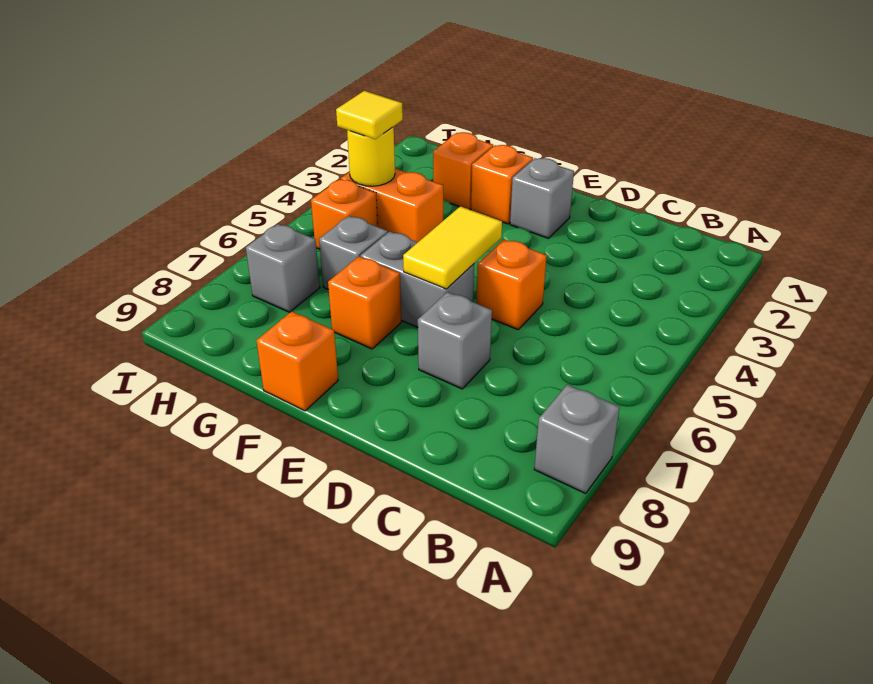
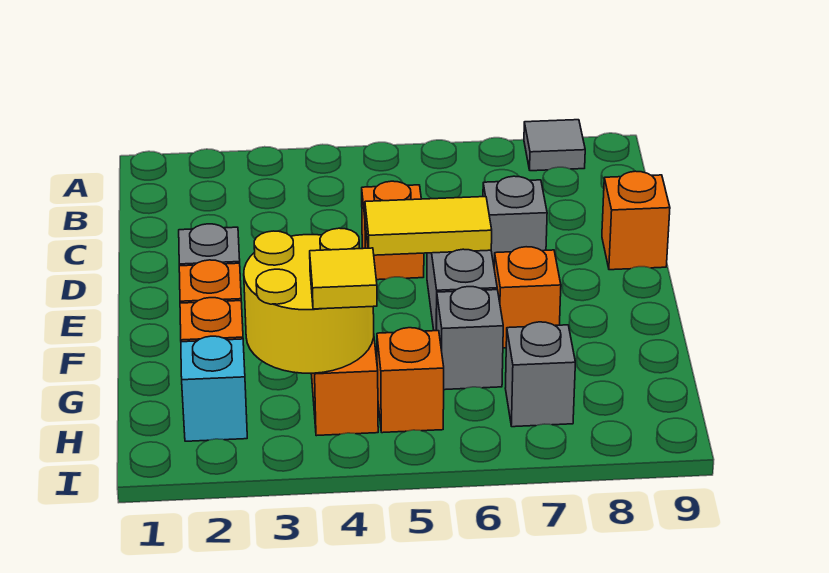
grey brick A8 level 1 -> grey tile A8 level 1
orange brick F9 level 1 -> orange brick D9 level 1
none -> cyan brick H2 level 1
yellow round brick H4 level 2 -> yellow round brick G3:H4 level 2

